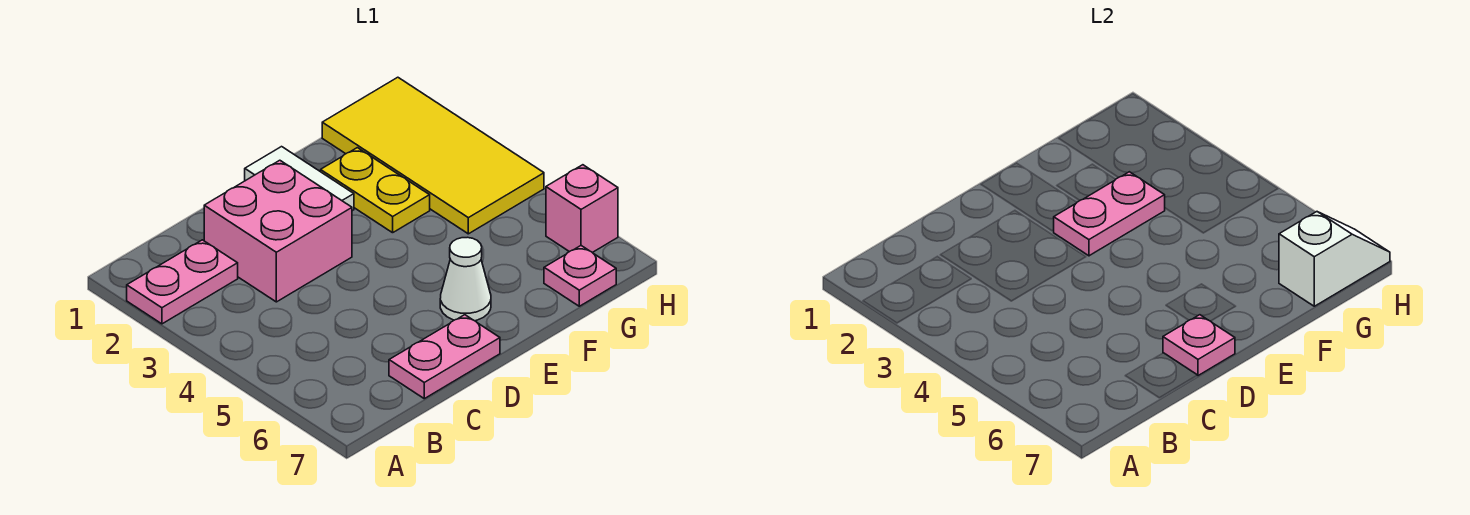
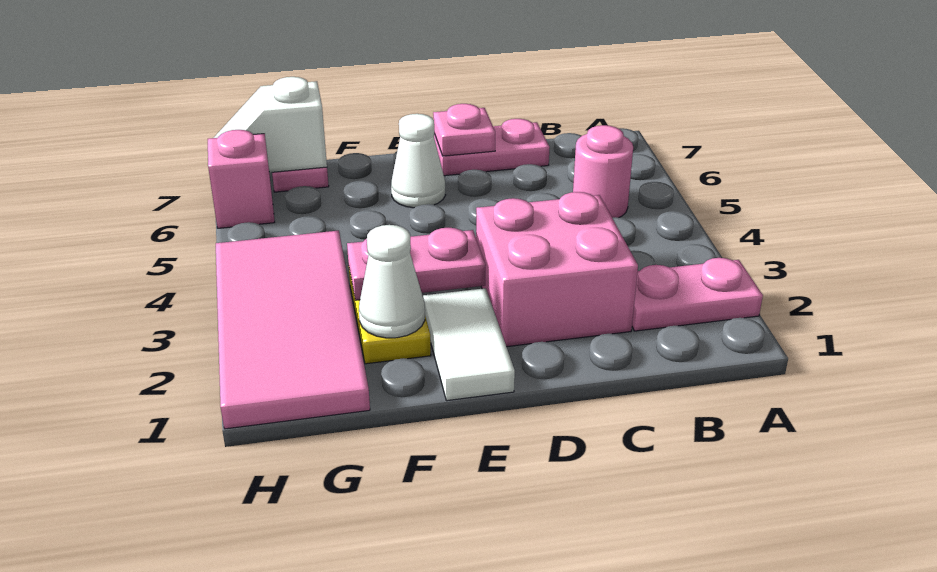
none -> pink round brick B5 level 1
none -> white cone F2 level 2
yellow tile G1:H4 level 1 -> pink tile G1:H4 level 1

